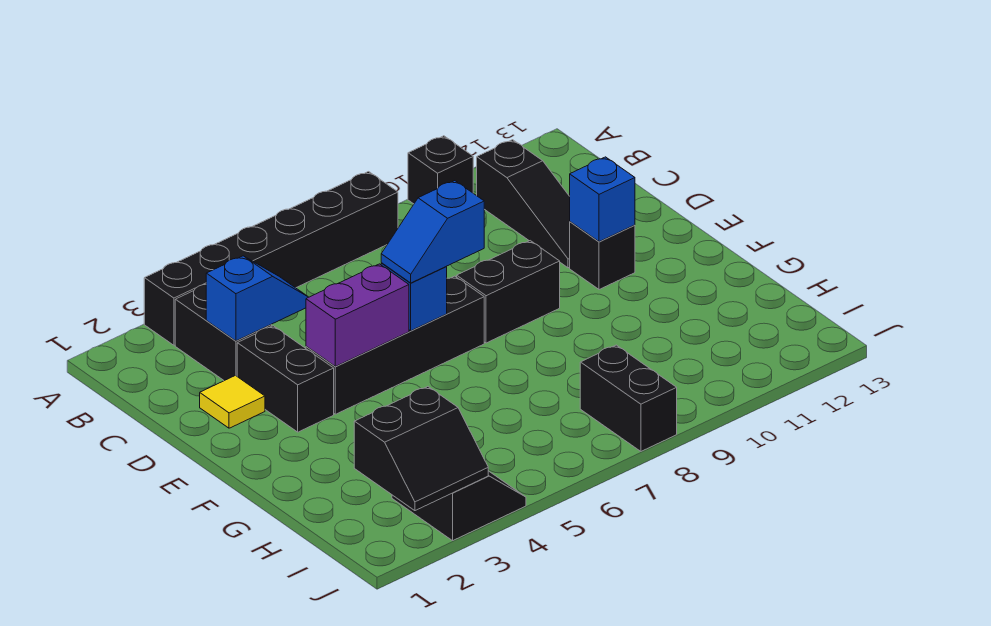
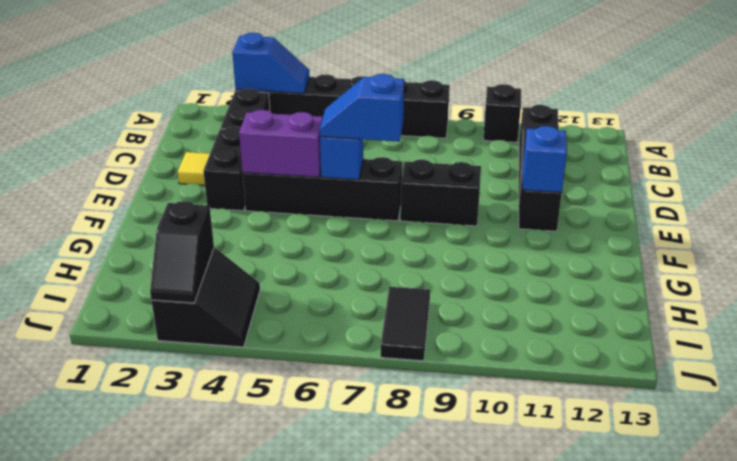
blue slope C3:C4 level 2 top 3 -> blue slope A3:A4 level 2 top 3
black slope I2:J3 level 2 top I -> black slope I3:J3 level 2 top I
black brick I8:J8 level 1 -> black tile I8:J8 level 1

